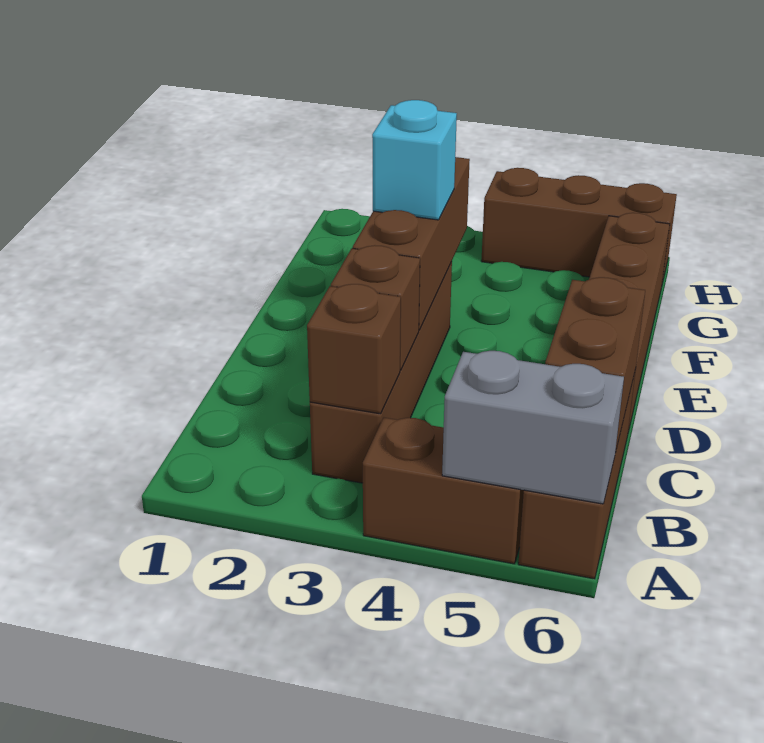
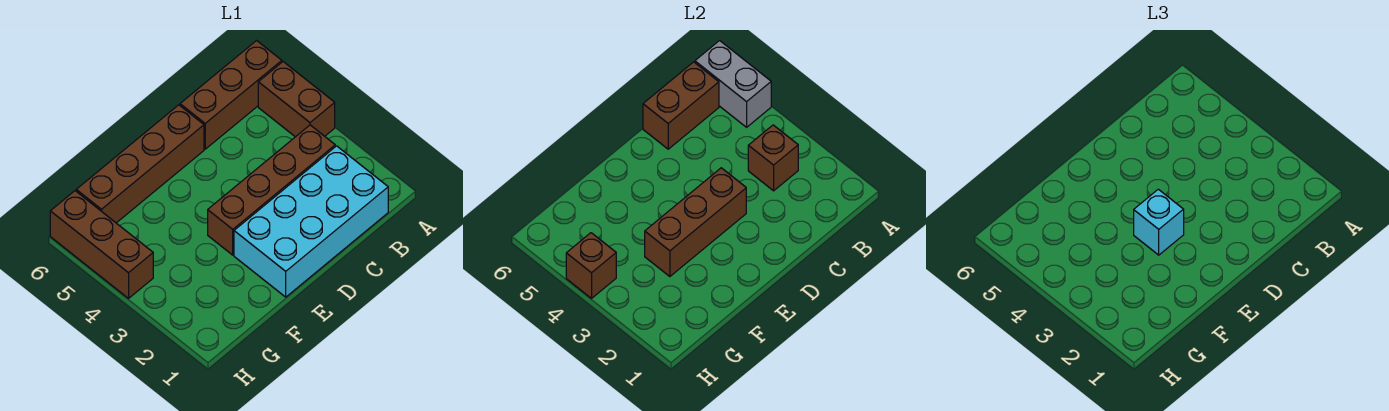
none -> cyan brick B1:E2 level 1
brown brick C3 level 2 -> brown brick H4 level 2

